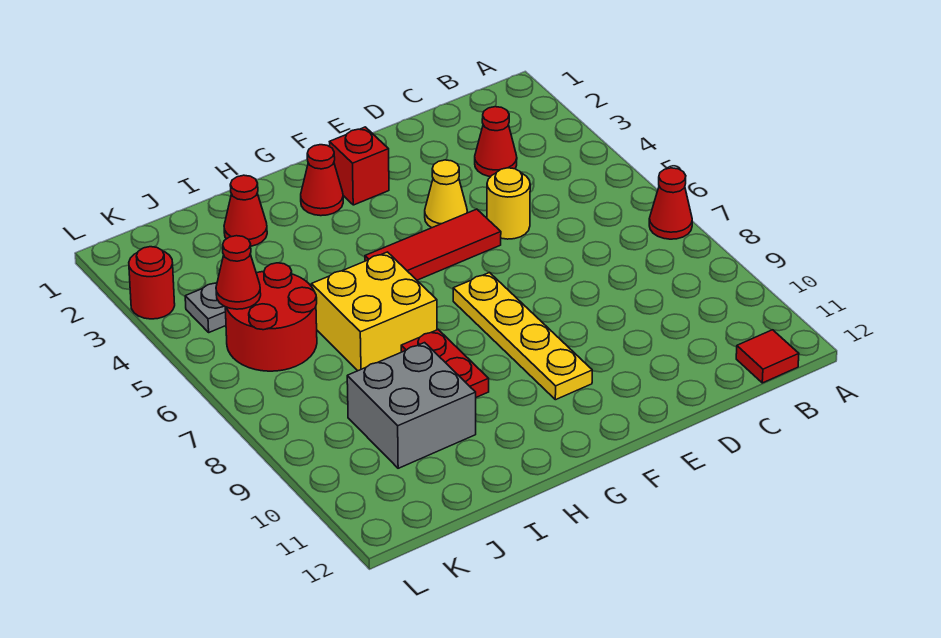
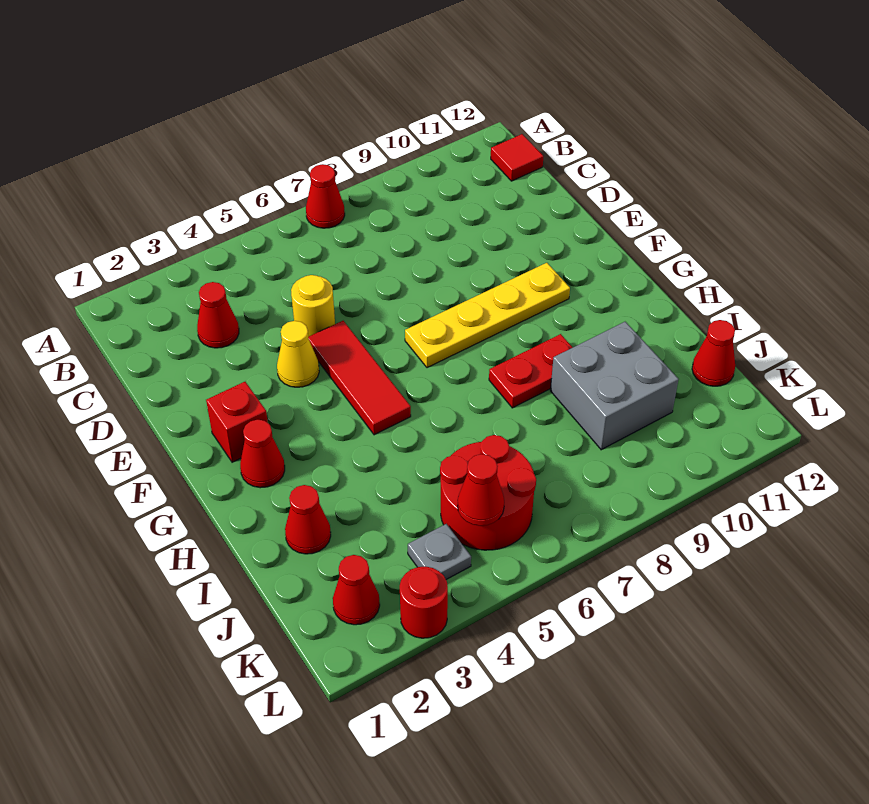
yellow brick H6:I7 level 1 -> none
none -> red cone J12 level 1
none -> red cone K2 level 1

